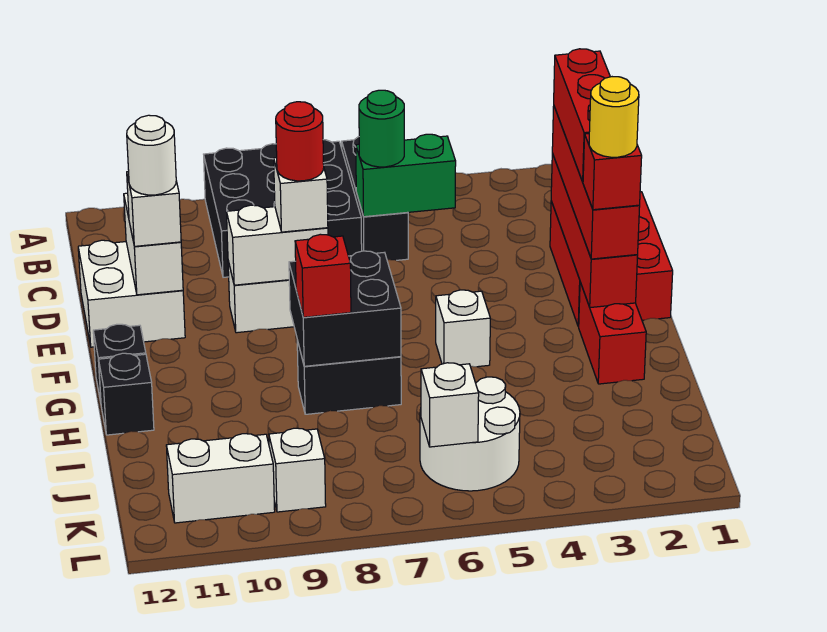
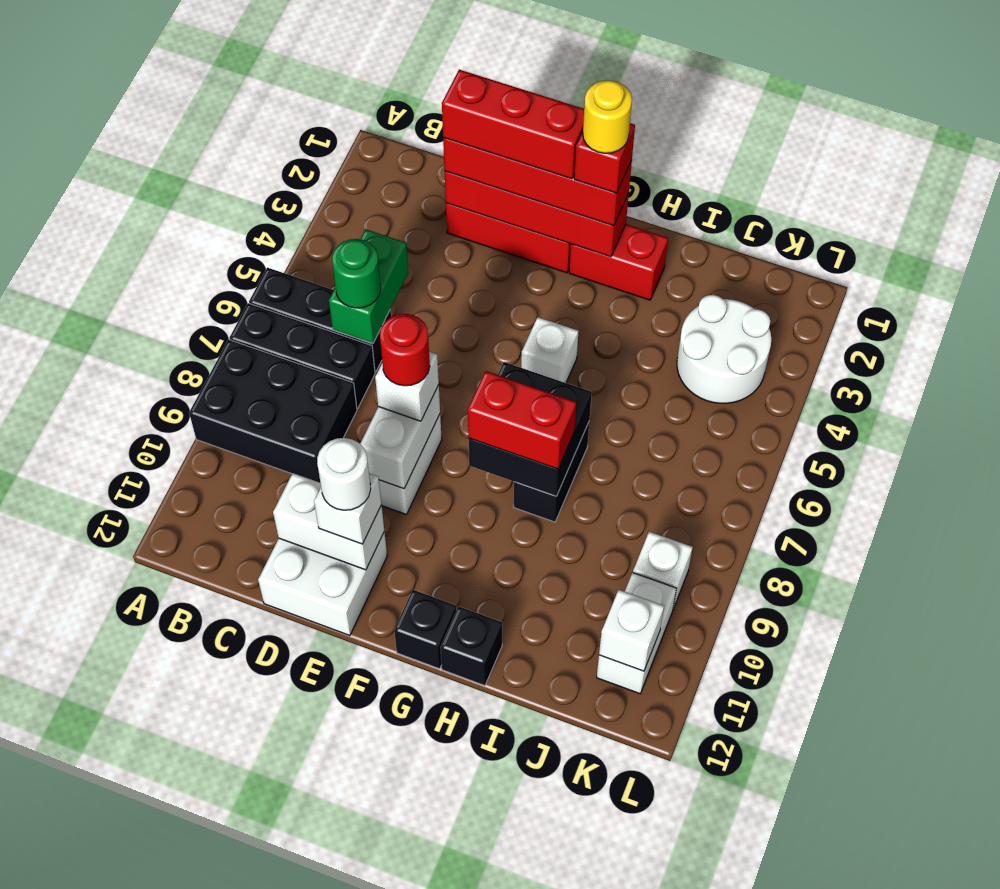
red brick H8 level 3 -> red brick G8:H8 level 3
white round brick J5:K6 level 1 -> white round brick J3:K4 level 1
white brick K6 level 2 -> white brick K11 level 2

